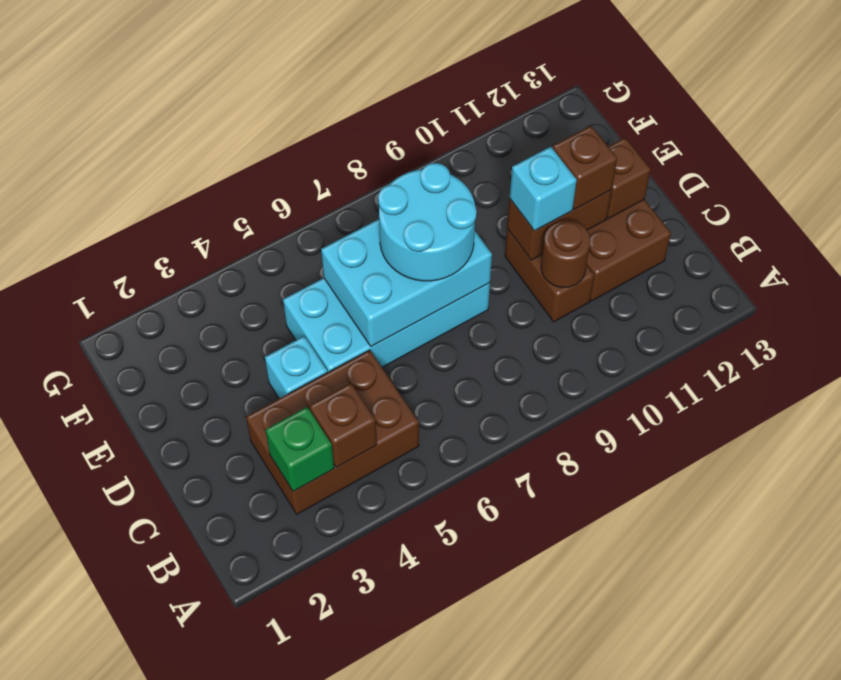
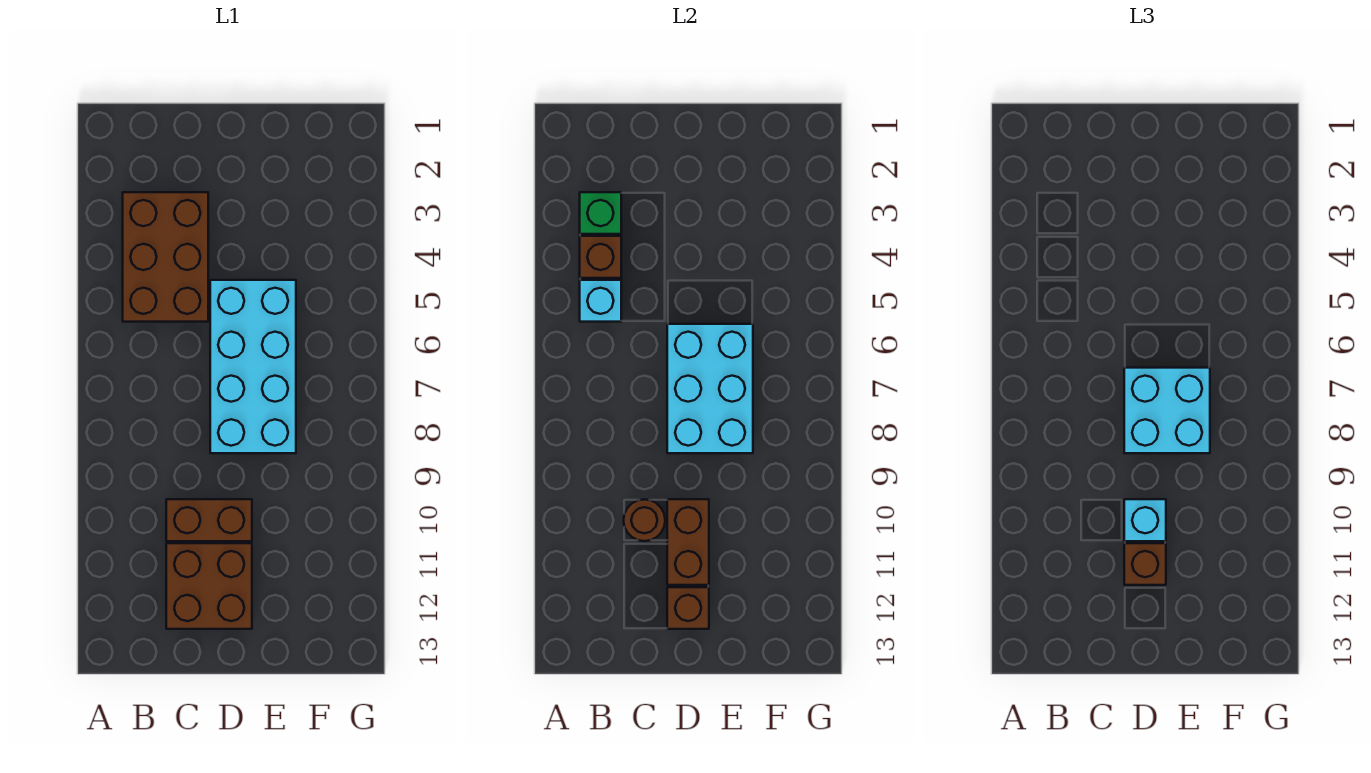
cyan brick D4 level 1 -> cyan brick B5 level 2
cyan round brick D7:E8 level 3 -> cyan brick D7:E8 level 3

